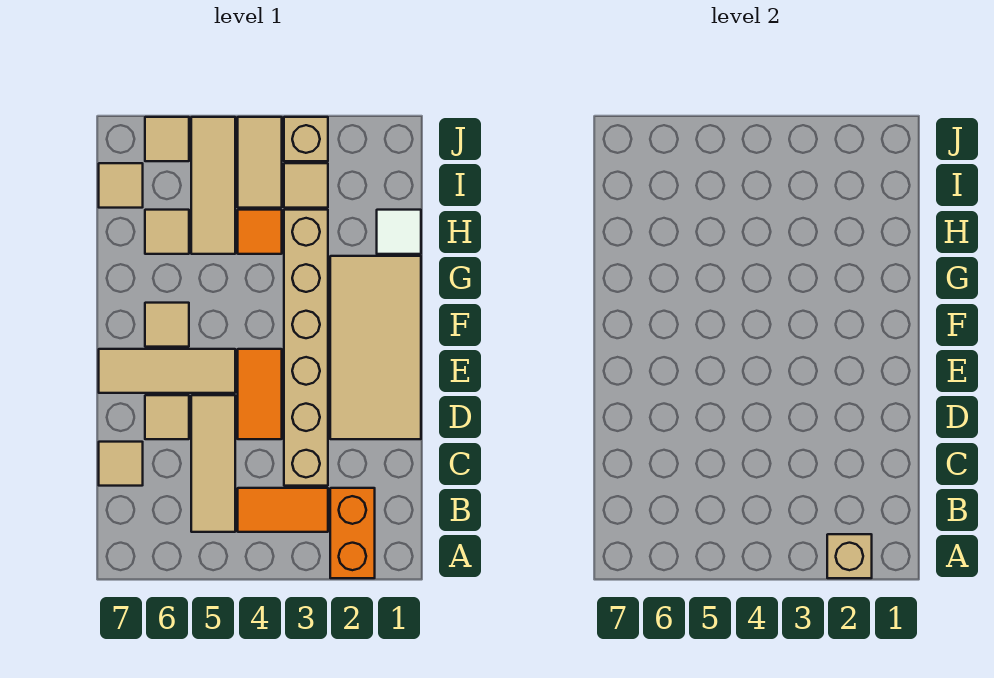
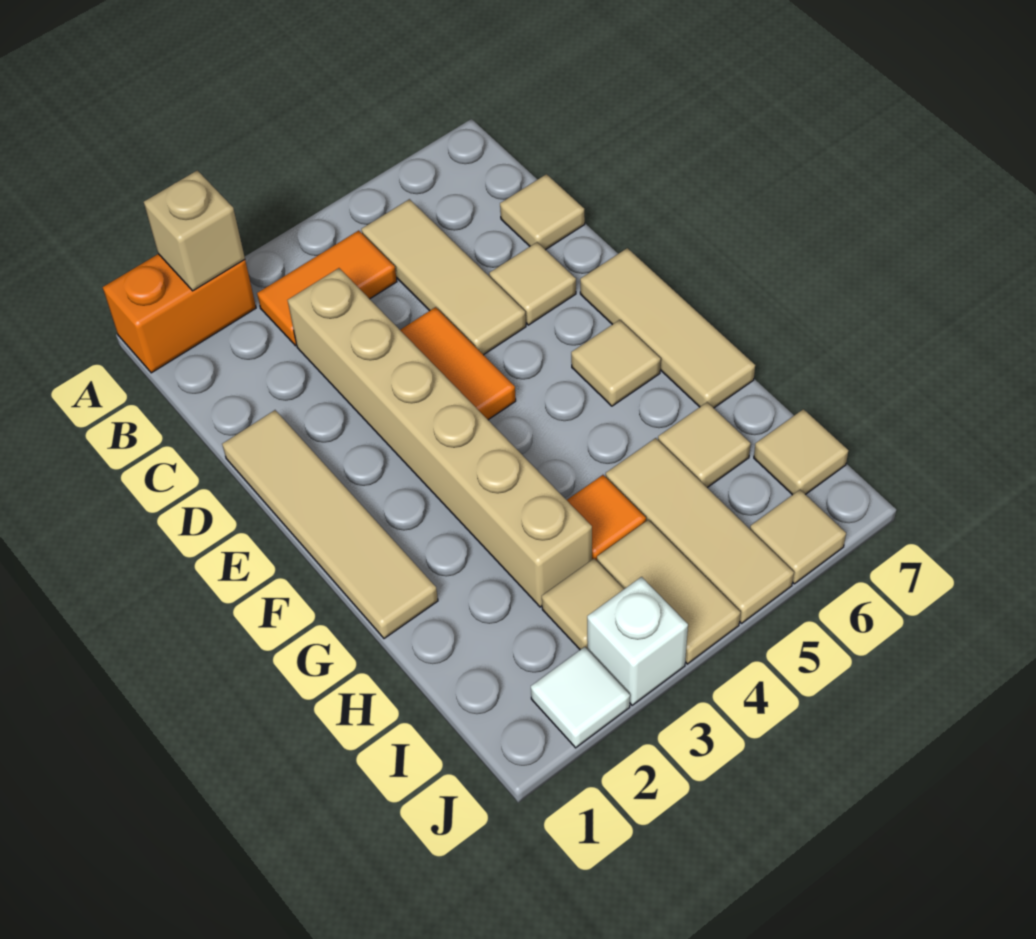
orange brick A2:B2 level 1 -> orange brick A1:A2 level 1
tan tile D1:G2 level 1 -> tan tile D1:G1 level 1
tan tile E5:E7 level 1 -> tan tile E7:G7 level 1
white tile H1 level 1 -> white tile J2 level 1
tan brick J3 level 1 -> white brick J3 level 1

